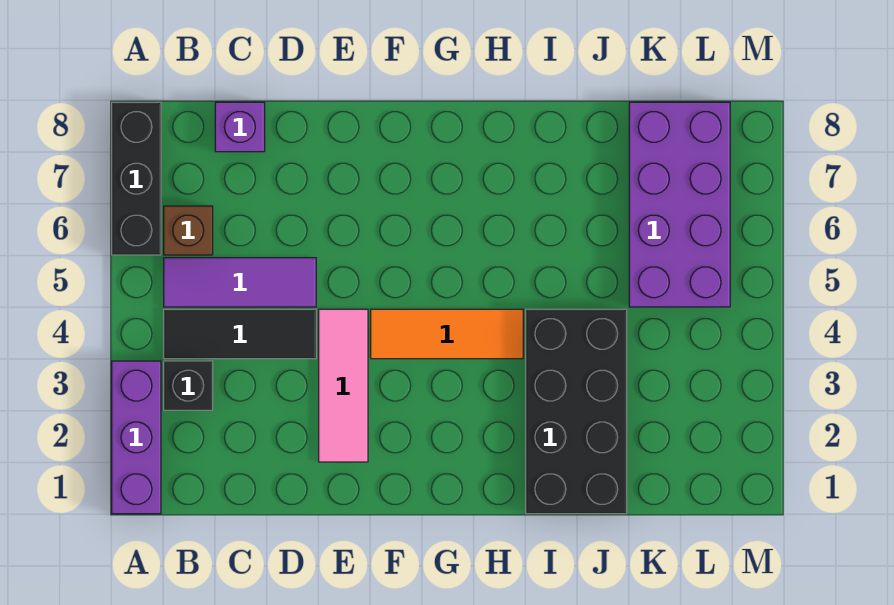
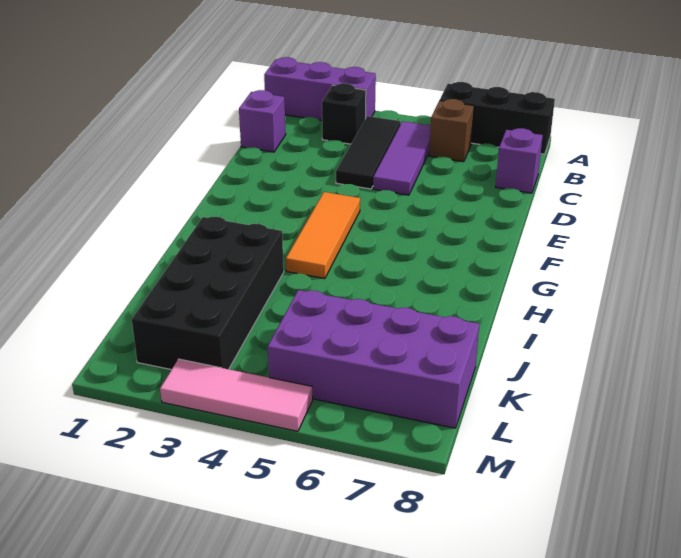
none -> purple brick C1 level 1
pink tile E2:E4 level 1 -> pink tile M3:M5 level 1
black brick I1:J4 level 1 -> black brick I2:L3 level 1

